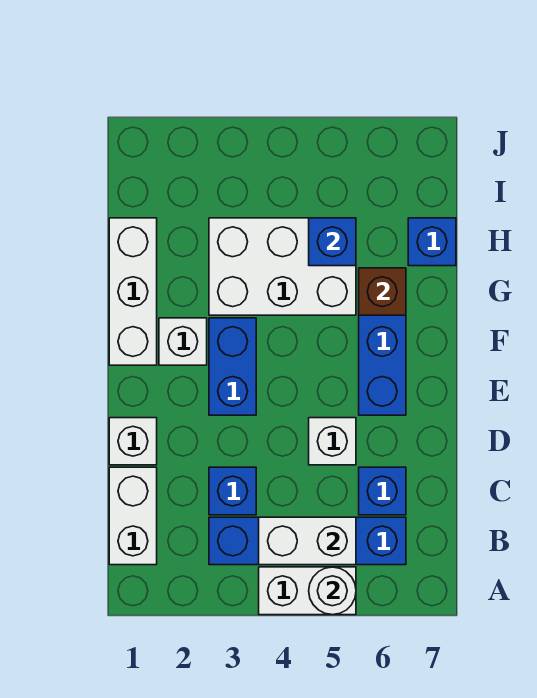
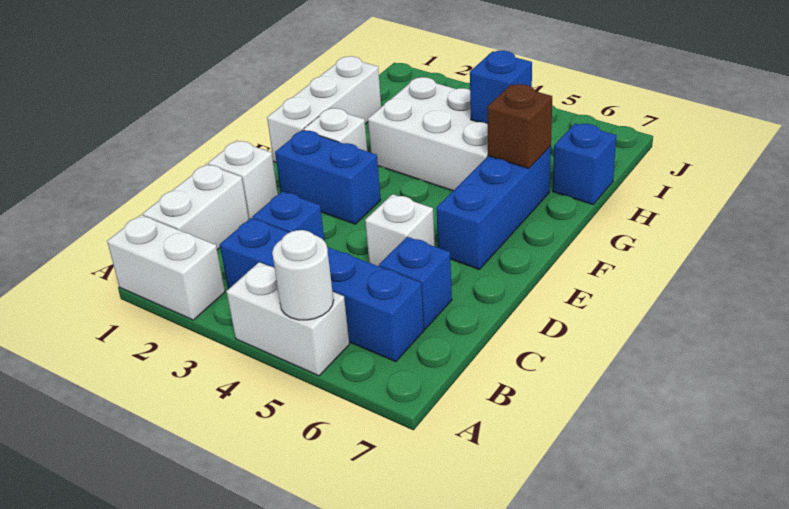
white brick B4:B5 level 2 -> white brick A1:A2 level 1
blue brick E3:F3 level 1 -> blue brick E2:E3 level 1

